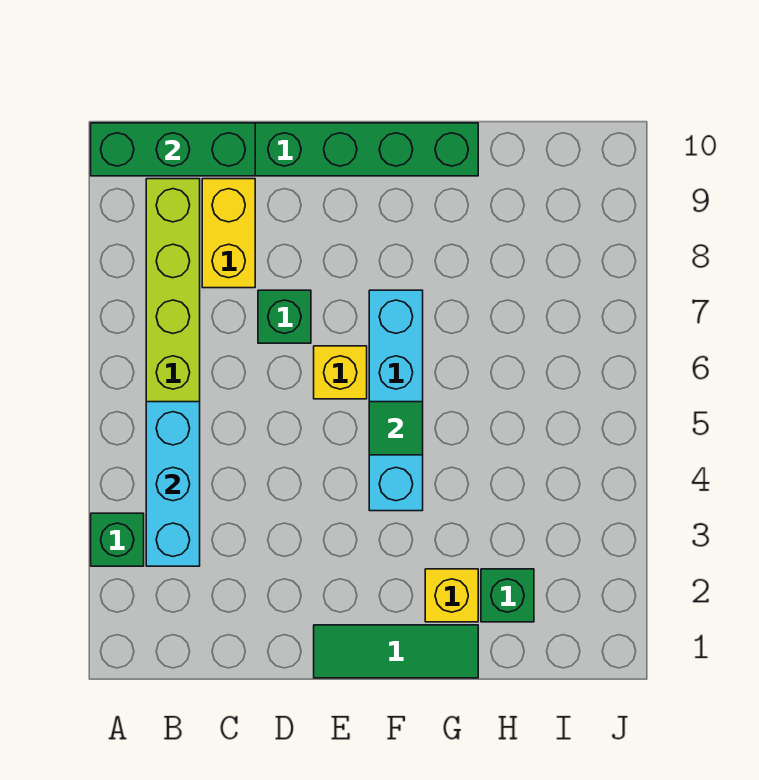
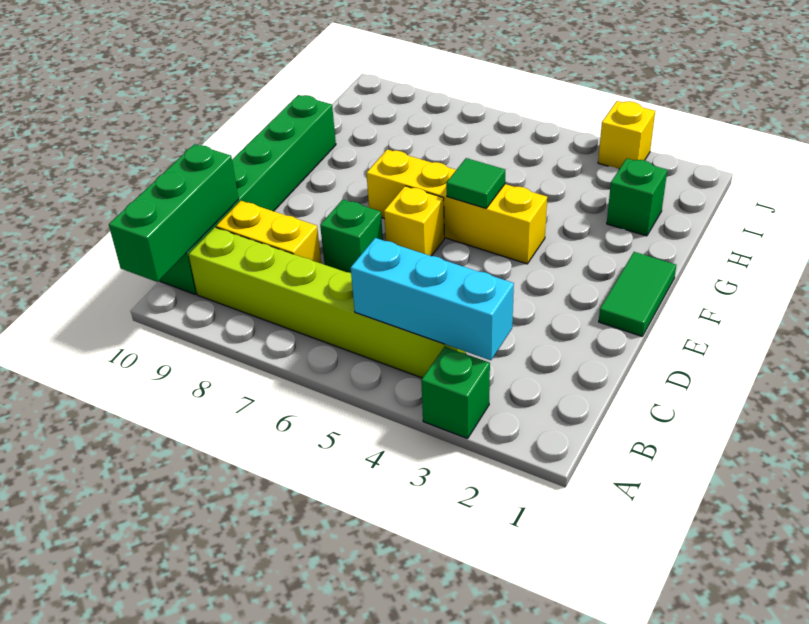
green tile E1:G1 level 1 -> green tile E1:F1 level 1
cyan brick F4:F7 level 1 -> yellow brick F4:F7 level 1
yellow brick G2 level 1 -> yellow brick J3 level 1

